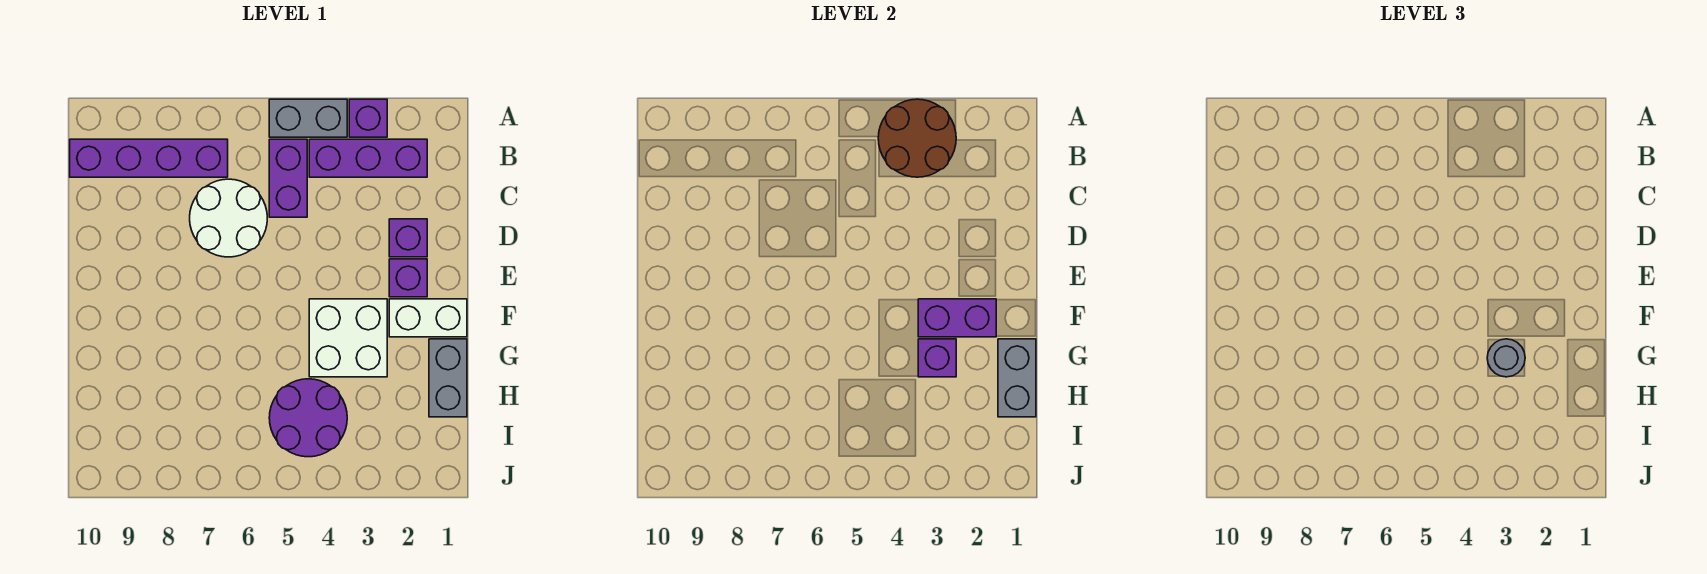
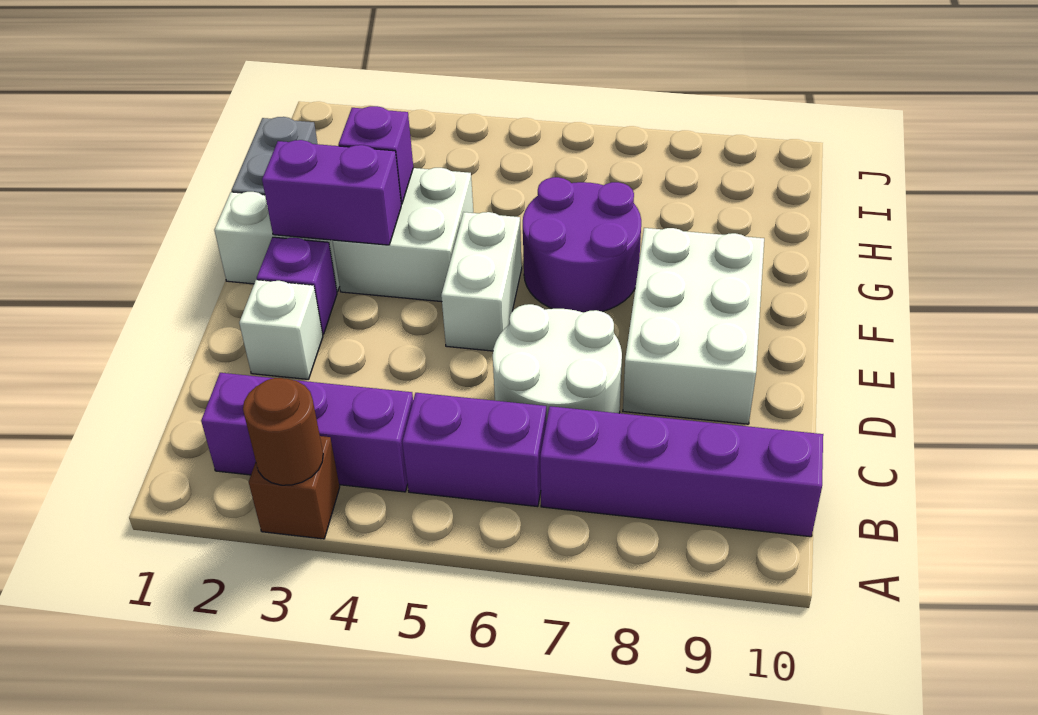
purple brick A3 level 1 -> brown brick A3 level 1
brown round brick A3:B4 level 2 -> brown round brick A3 level 2
grey brick A4:A5 level 1 -> none
purple brick B5:C5 level 1 -> purple brick B5:B6 level 1
purple brick D2 level 1 -> white brick D2 level 1
none -> white brick D8:F9 level 1
none -> white brick E5:F5 level 1
grey brick G1:H1 level 2 -> none
grey round brick G3 level 3 -> none
purple round brick H4:I5 level 1 -> purple round brick F6:G7 level 1

